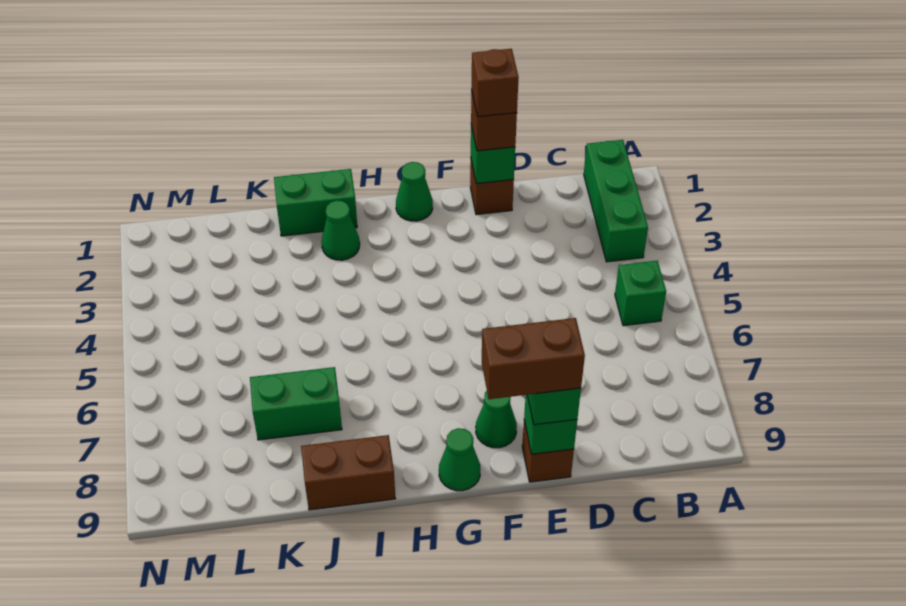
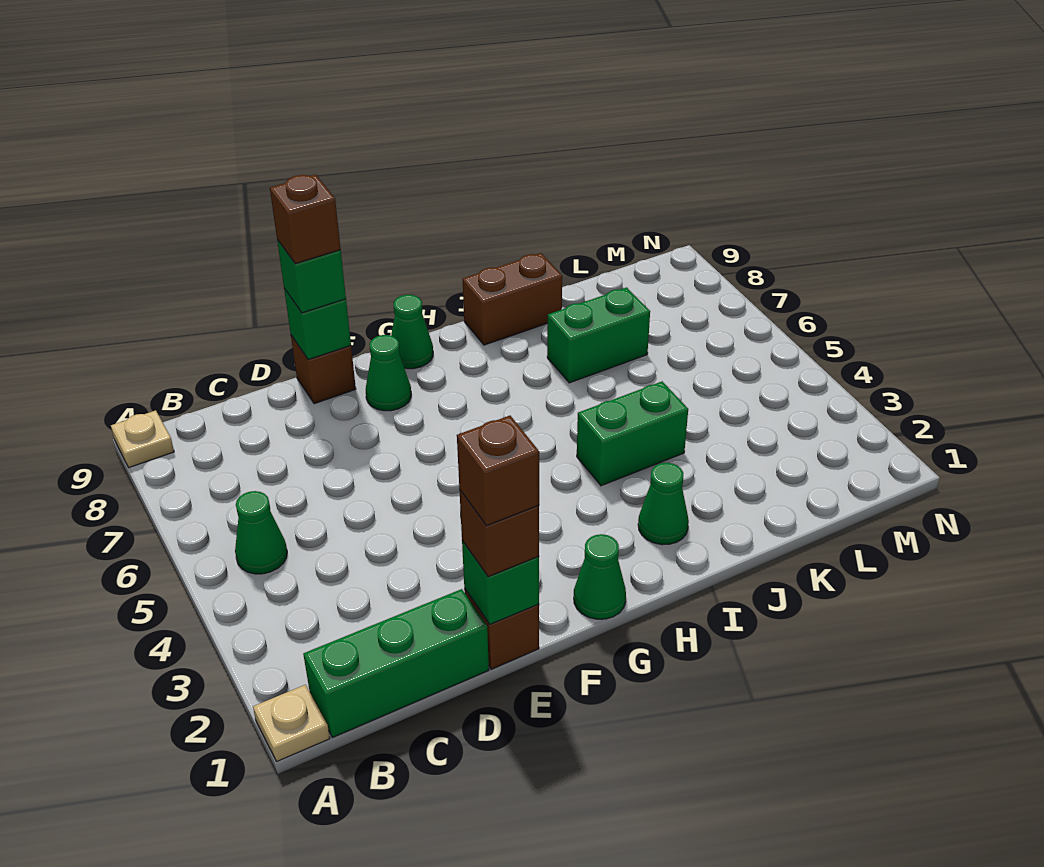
none -> tan plate A1 level 1
none -> tan plate A9 level 1
green brick B1:B3 level 1 -> green brick B1:D1 level 1
green brick B5 level 1 -> green cone B5 level 1
brown brick E9:F9 level 4 -> brown brick E9 level 4
green brick I1:J1 level 1 -> green brick I4:J4 level 1

